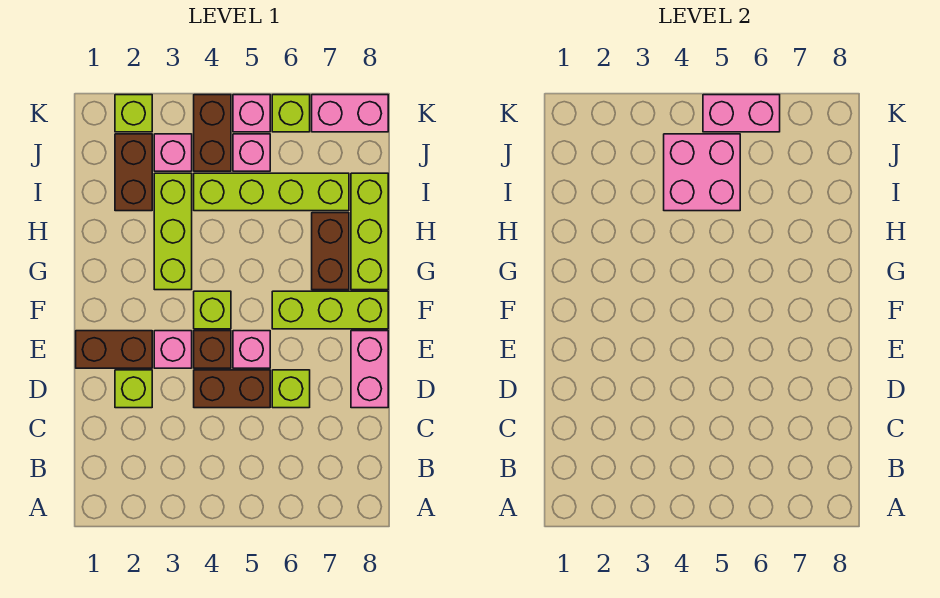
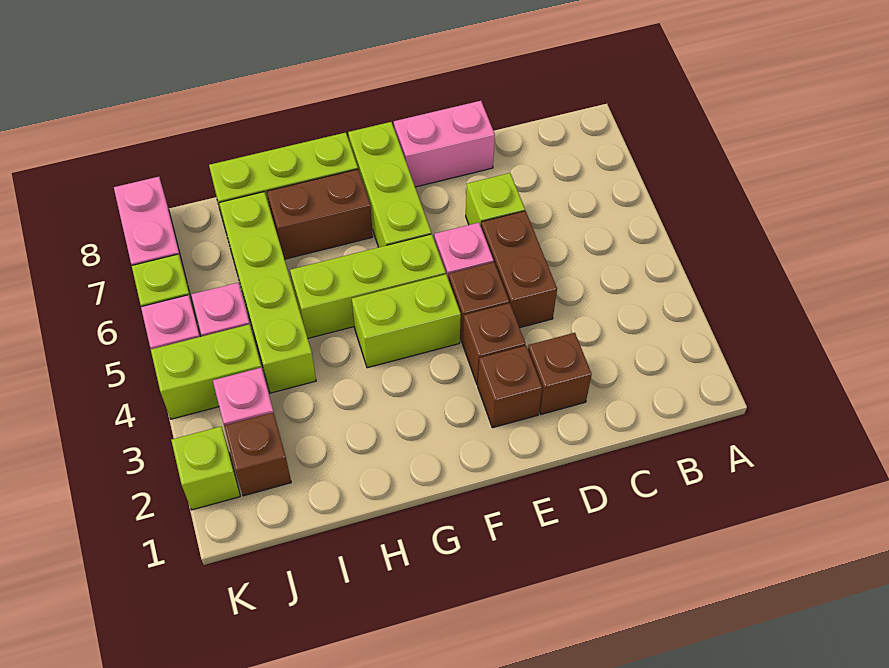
lime brick D2 level 1 -> brown brick D2 level 1
brown brick E1:E2 level 1 -> brown brick E2 level 1
pink brick E3 level 1 -> brown brick E3 level 1
lime brick F4 level 1 -> lime brick F4:G4 level 1
lime brick G3:I3 level 1 -> lime brick F5:H5 level 1
brown brick I2:J2 level 1 -> brown brick J2 level 1
pink brick I4:J5 level 2 -> none
brown brick J4:K4 level 1 -> lime brick J4:K4 level 1
pink brick K5:K6 level 2 -> none

